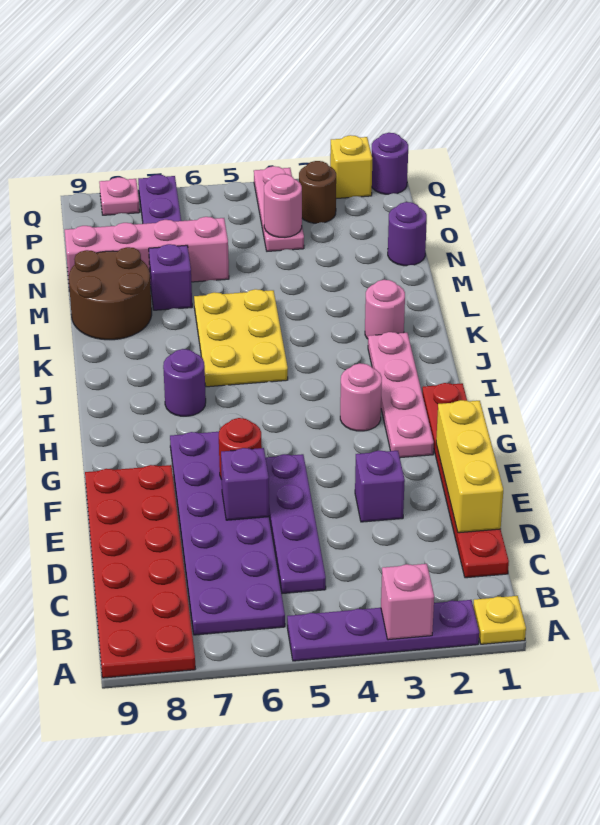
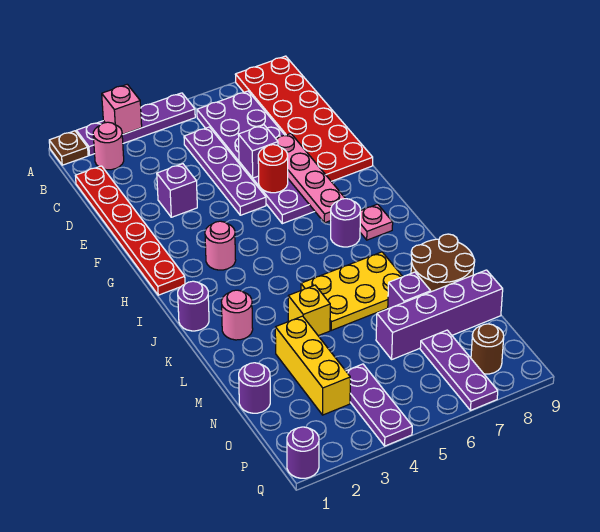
yellow plate A1 level 1 -> brown plate A1 level 1
yellow brick D1:F1 level 2 -> yellow brick M3:O3 level 1
pink plate G2:J2 level 1 -> pink plate E7:H7 level 2
none -> purple round brick J1 level 1
yellow plate J5:L6 level 1 -> yellow plate K5:L7 level 1
pink brick N6:N9 level 1 -> purple brick N6:N9 level 1
pink plate O4:Q4 level 1 -> purple plate O4:Q4 level 1
pink round brick O4 level 2 -> pink round brick B2 level 1
brown round brick P3 level 1 -> brown round brick P8 level 1
yellow brick Q2 level 1 -> yellow brick L4 level 1
pink plate Q8 level 1 -> pink plate I8 level 1

